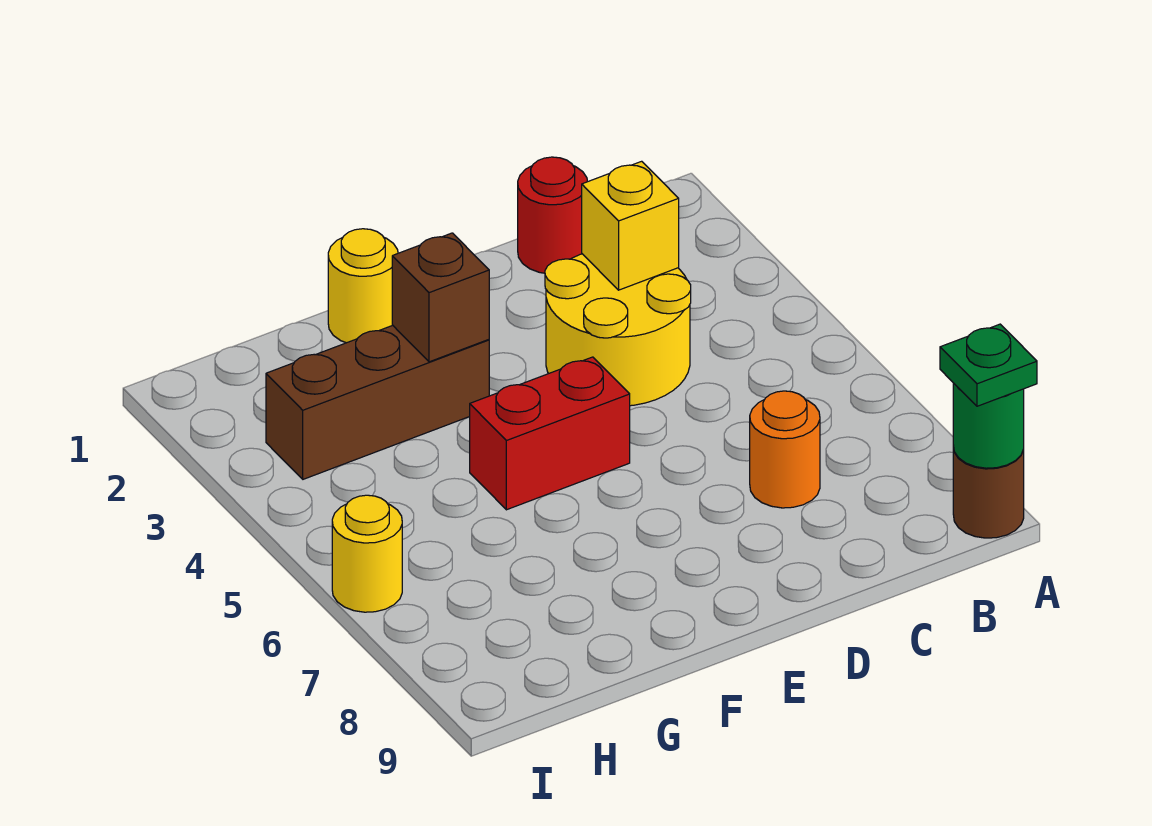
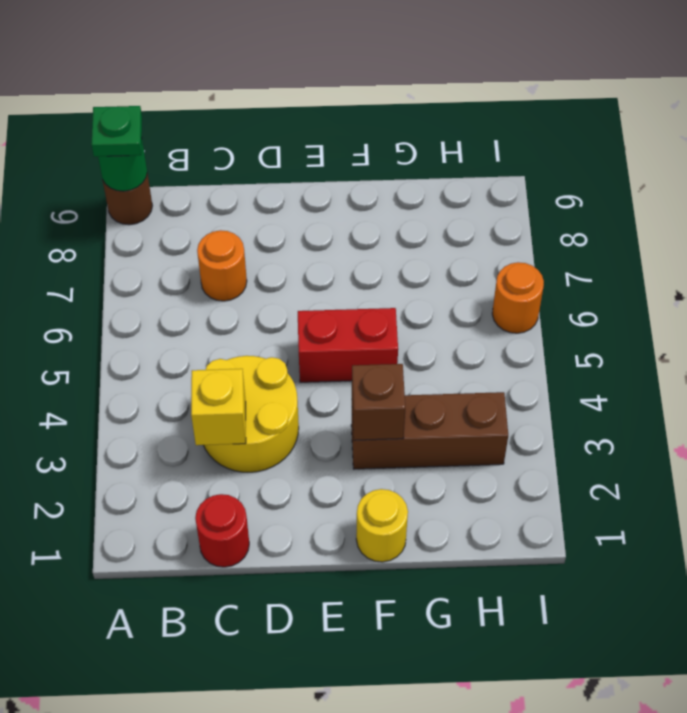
yellow round brick I6 level 1 -> orange round brick I6 level 1

